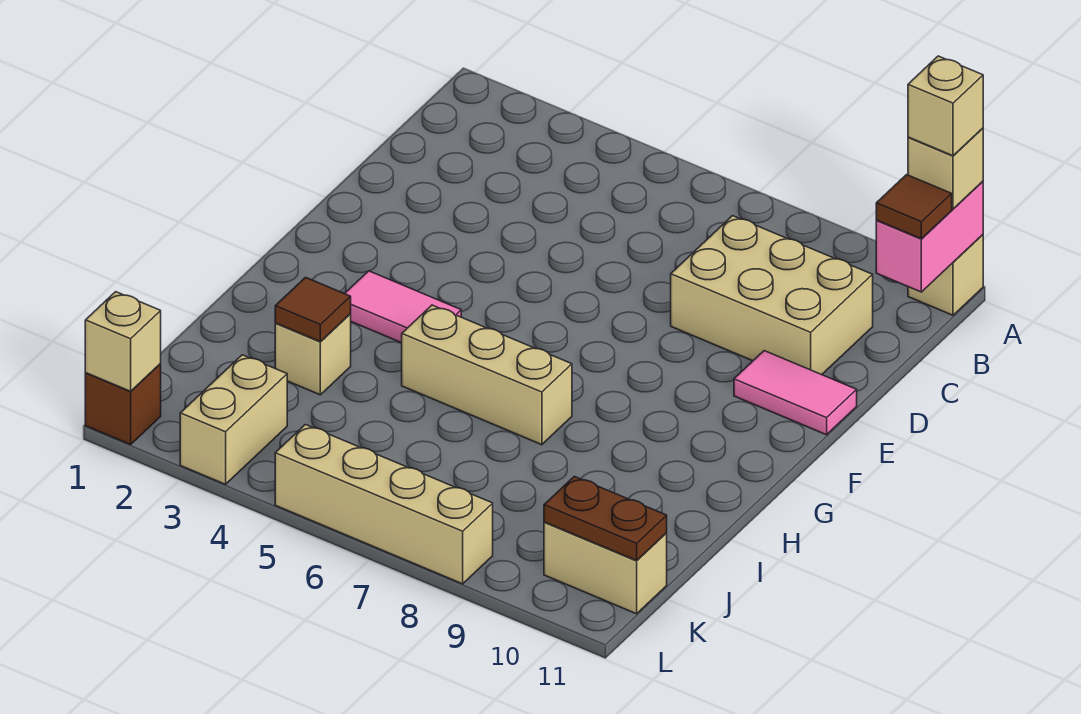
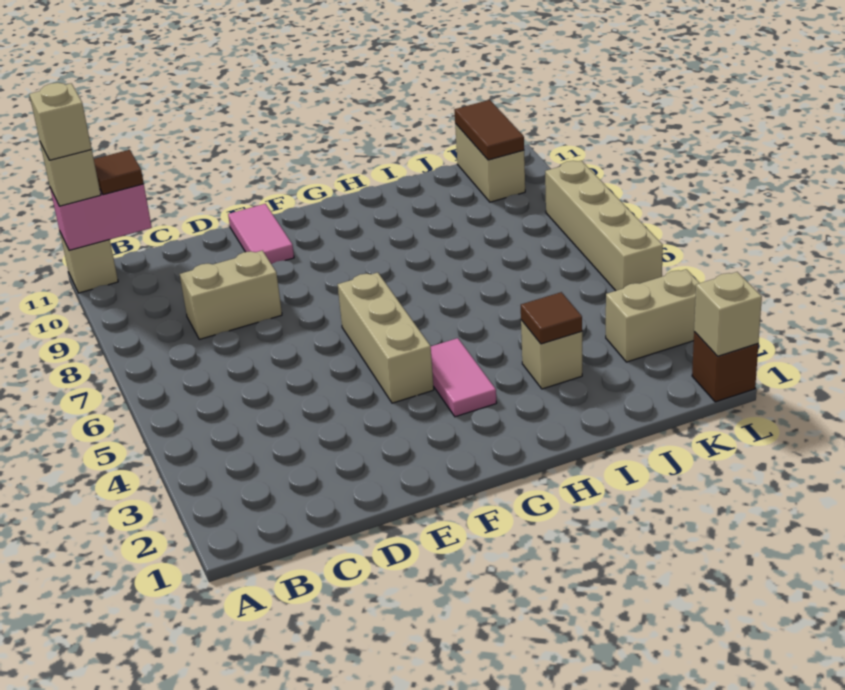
tan brick C8:D10 level 1 -> tan brick C8:D8 level 1
tan brick H5:H7 level 1 -> tan brick F4:F6 level 1
brown plate K10:K11 level 2 -> brown tile K10:K11 level 2

